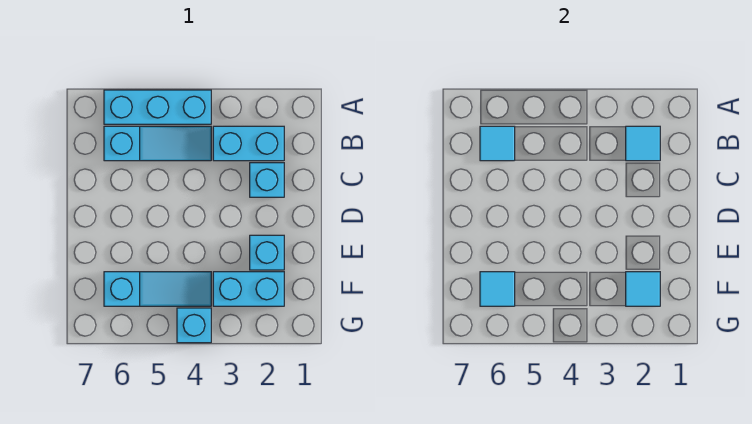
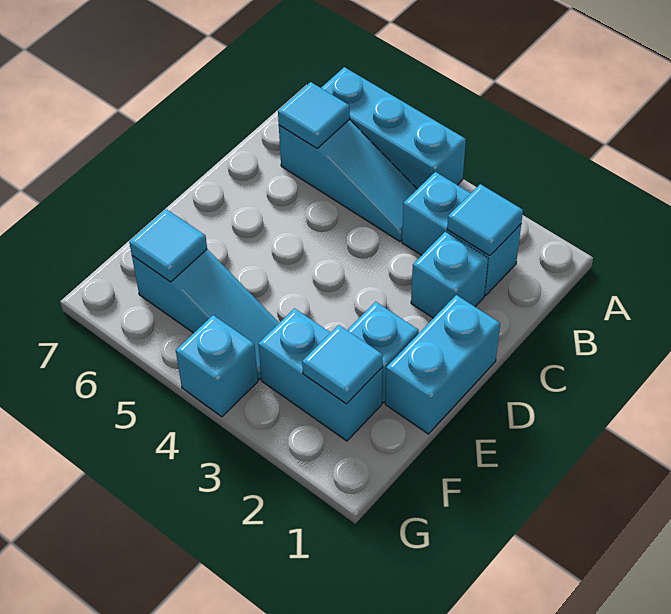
none -> cyan brick D1:E1 level 1

